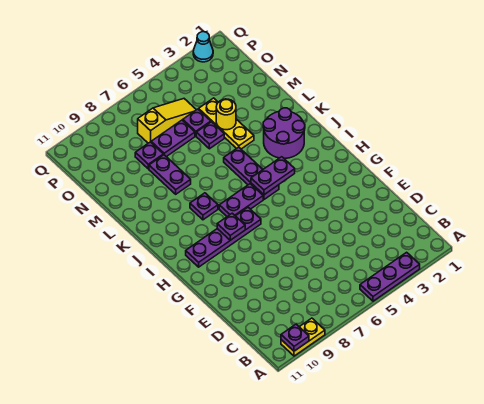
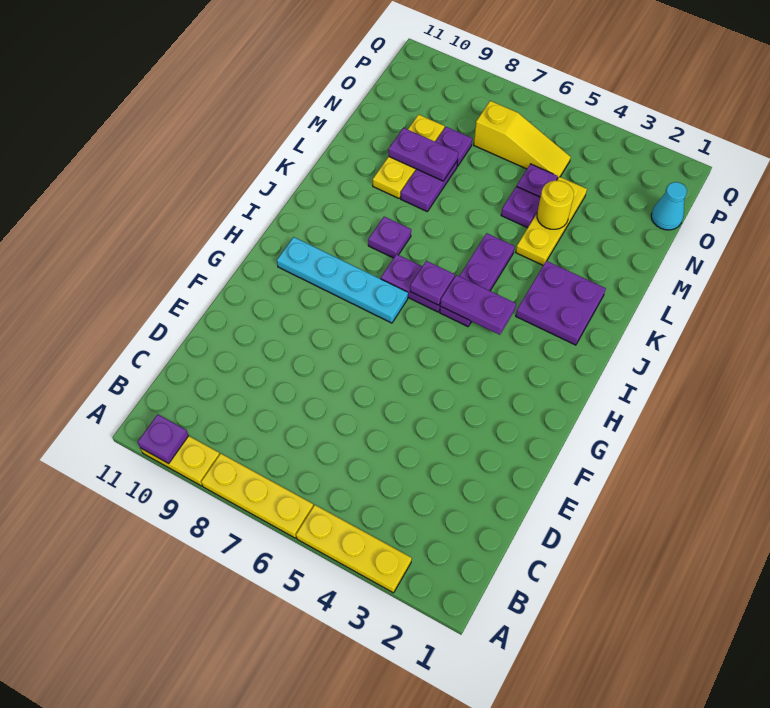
purple plate A3:A5 level 1 -> yellow plate A3:A5 level 1
none -> yellow plate A6:A8 level 1
purple plate H7:H10 level 1 -> cyan plate H7:H10 level 1
purple plate H8 level 2 -> purple plate I6 level 2
purple round brick J2:K3 level 1 -> purple plate J2:K3 level 1
none -> yellow plate L9:N9 level 1
purple plate N6:N7 level 1 -> purple plate M8:M9 level 2
cyan cone Q2 level 1 -> cyan cone O1 level 1

